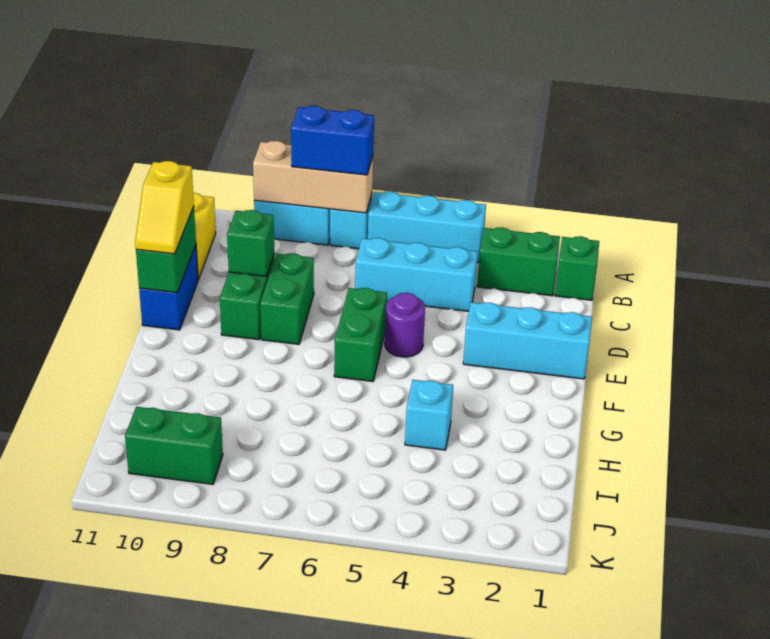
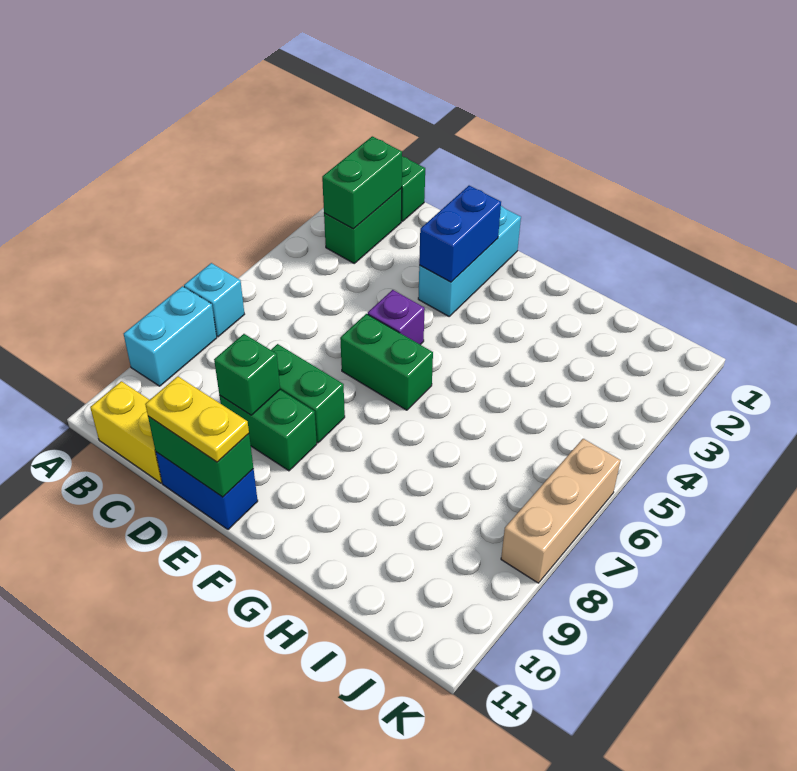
cyan brick A4:A6 level 1 -> none
tan brick A7:A9 level 2 -> tan brick K6:K8 level 1
blue brick A7:A8 level 3 -> blue brick E2:E3 level 2
cyan brick C4:C6 level 1 -> none
yellow slope D11:E11 level 3 top D -> yellow plate D11:E11 level 3
purple round brick E5 level 1 -> purple brick E5 level 1
cyan brick H4 level 1 -> none
green brick J9:J10 level 1 -> green brick B2:B3 level 2

